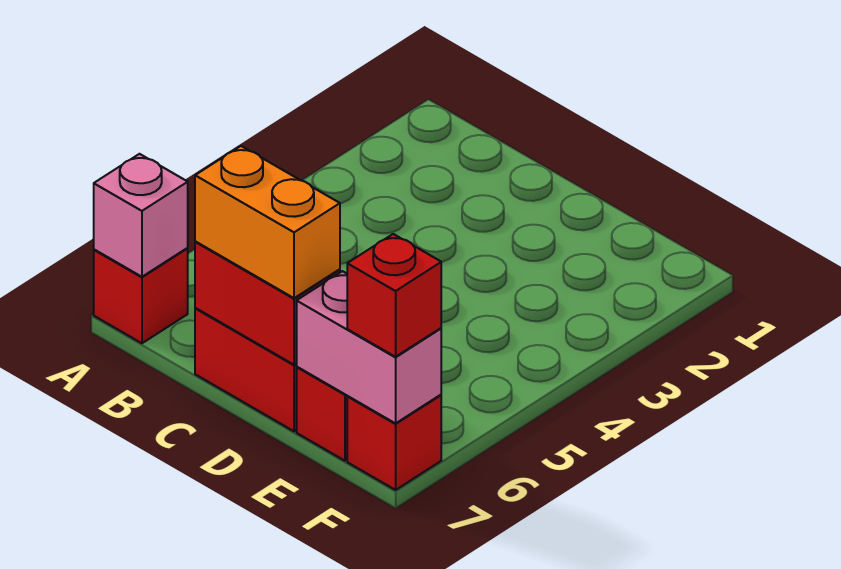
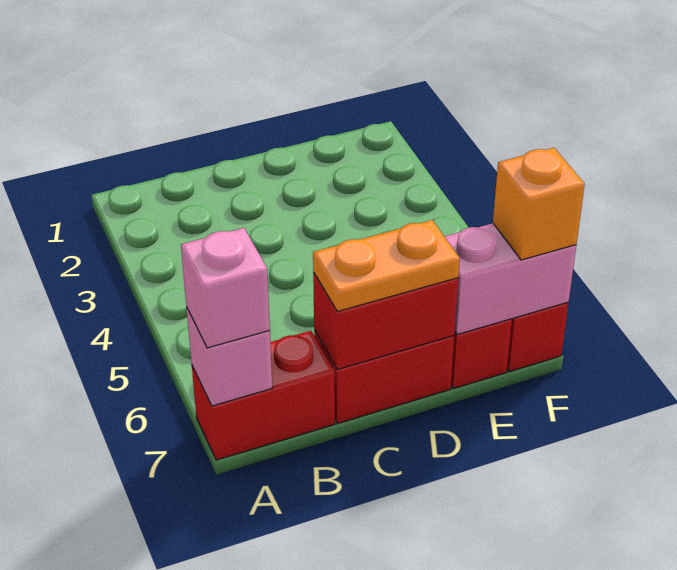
red brick A7 level 1 -> red brick A7:B7 level 1
none -> pink brick A7 level 3
orange brick C7:D7 level 3 -> orange plate C7:D7 level 3
red brick F7 level 3 -> orange brick F7 level 3

